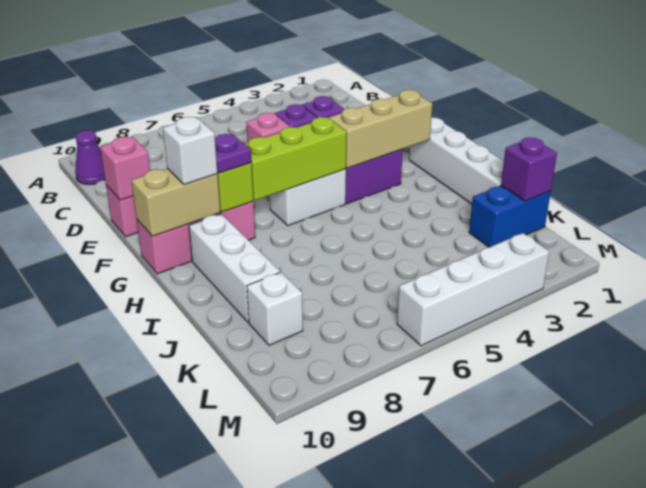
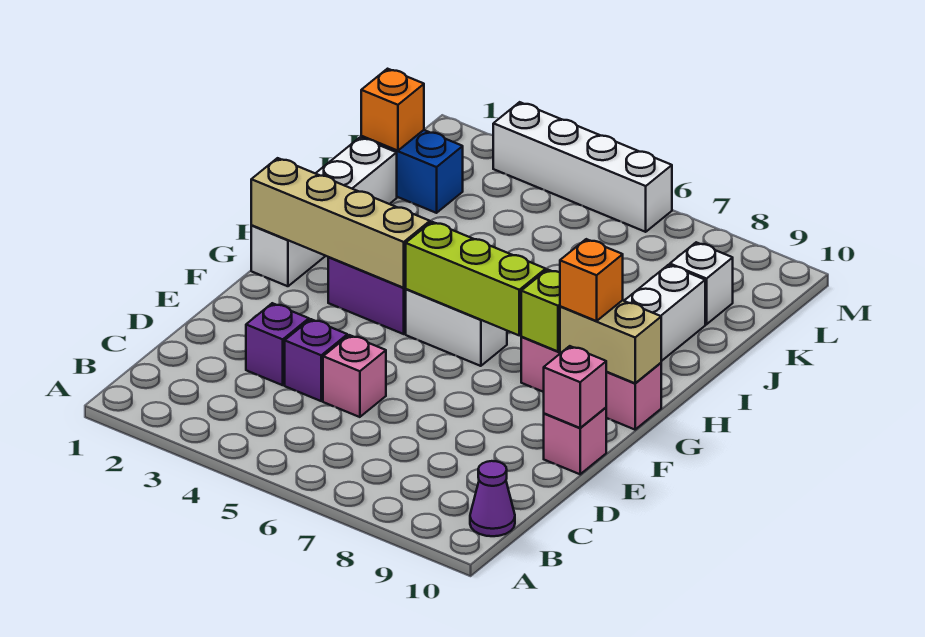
tan brick G2:G4 level 2 -> tan brick G1:G4 level 2
purple plate G8 level 3 -> none
white brick G9 level 3 -> orange brick G9 level 3
purple brick K1 level 2 -> orange brick K1 level 2

